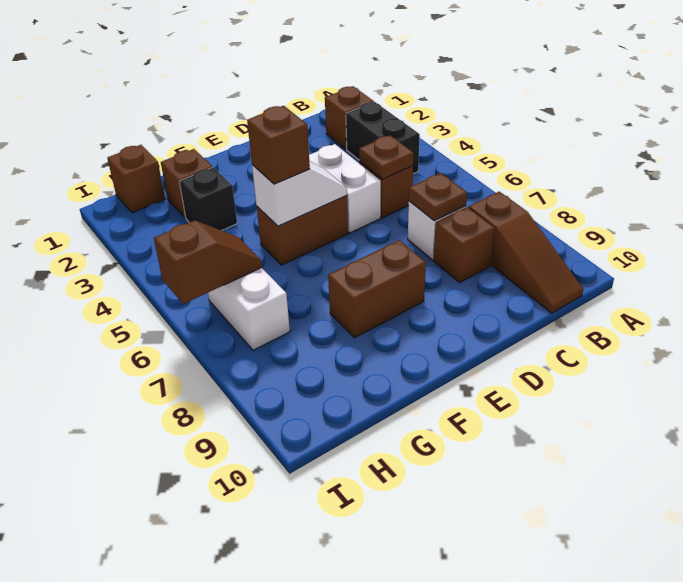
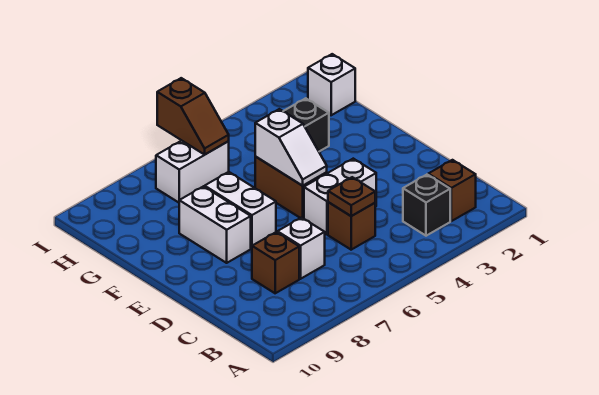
black brick B3:B4 level 1 -> black brick B3 level 1
brown slope B8:B10 level 1 top 8 -> none
brown plate C7 level 2 -> none
none -> white brick E7:F7 level 1
brown brick E8:F8 level 1 -> white brick E8:F8 level 1
brown brick F5 level 3 -> none
brown brick G2 level 1 -> none
brown brick H1 level 1 -> white brick H1 level 1

